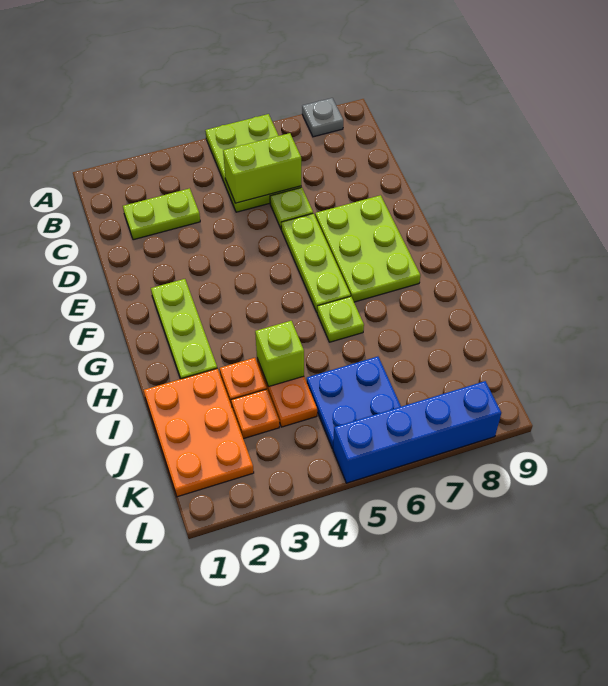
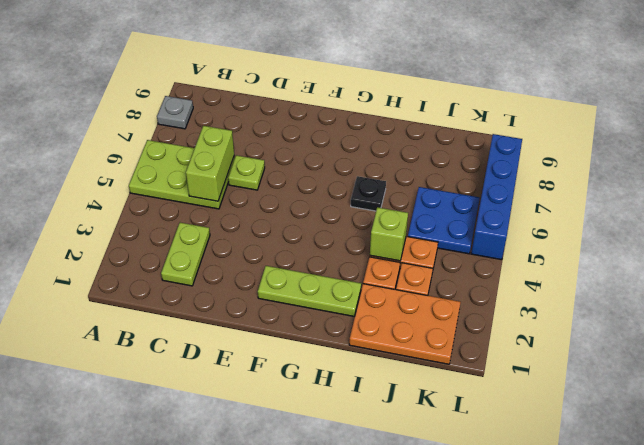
lime plate E6:G6 level 1 -> none
lime plate E7:G8 level 1 -> none
lime plate H6 level 1 -> black plate H6 level 1

